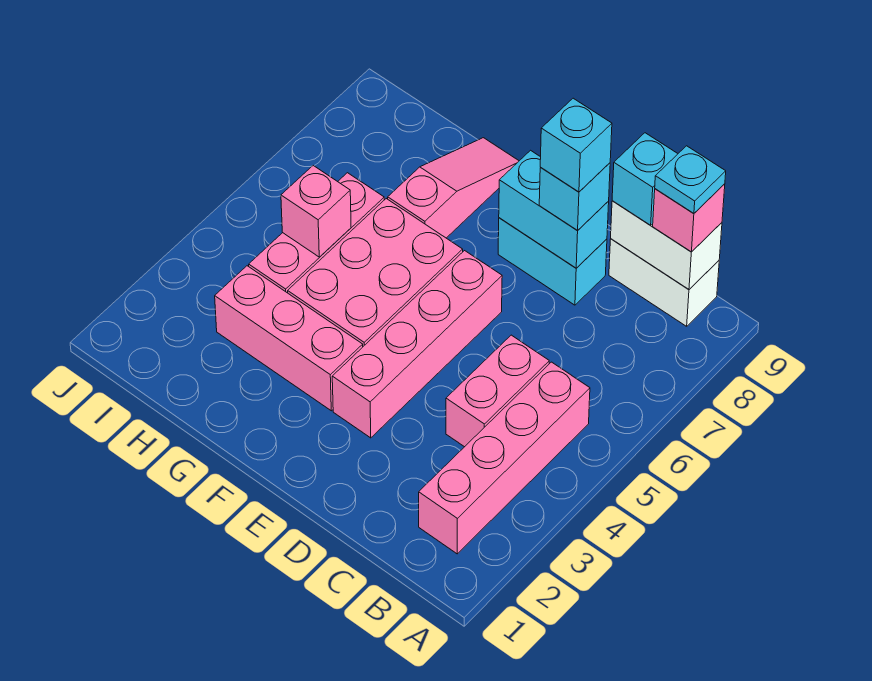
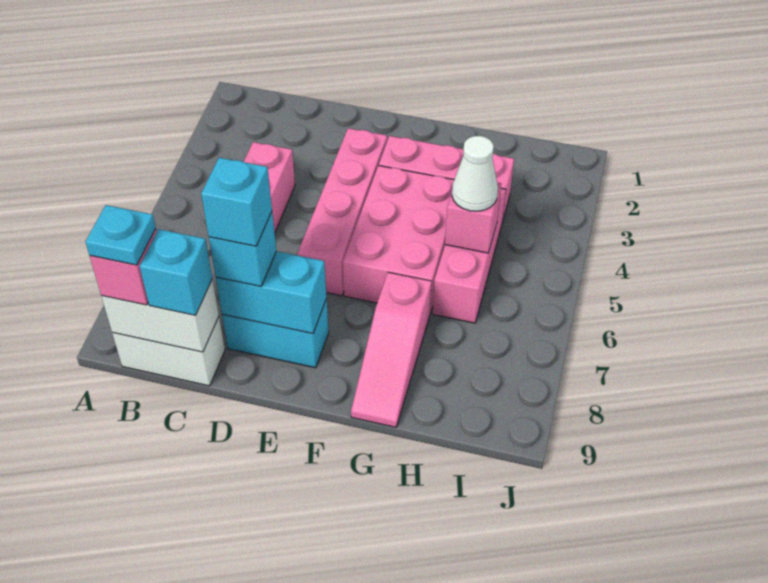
pink brick B2:B5 level 1 -> none
none -> white cone H5 level 3

